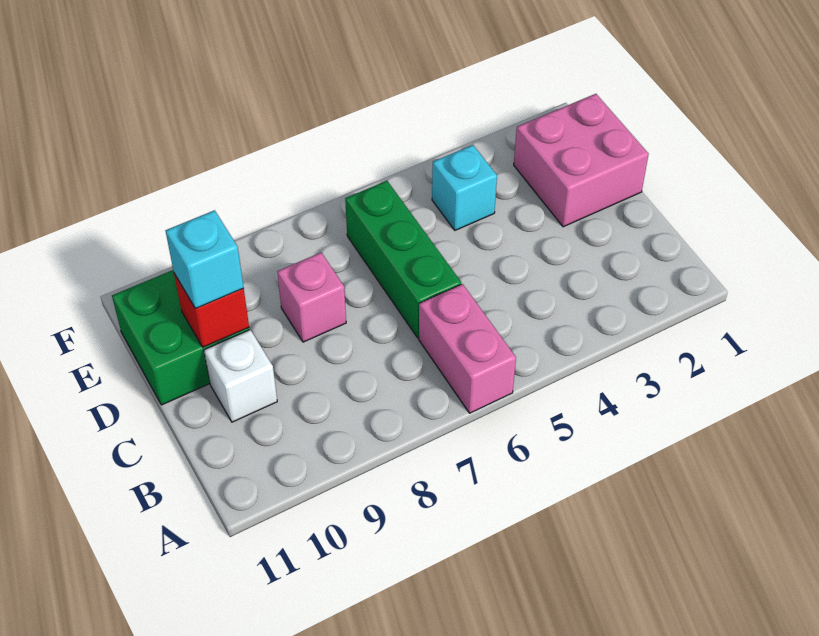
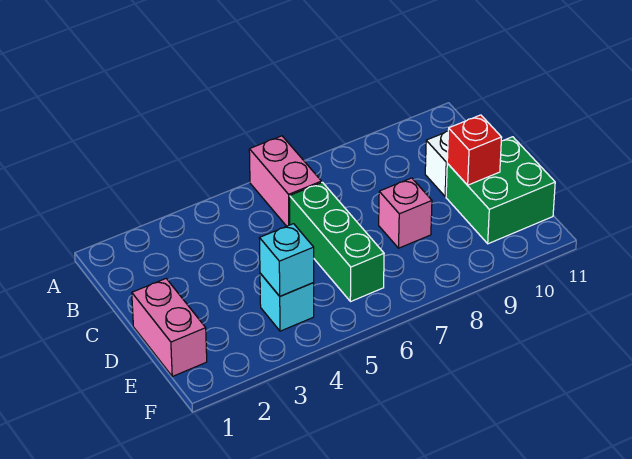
pink brick D1:E2 level 1 -> pink brick D1:E1 level 1
cyan brick D10 level 3 -> cyan brick E4 level 2

